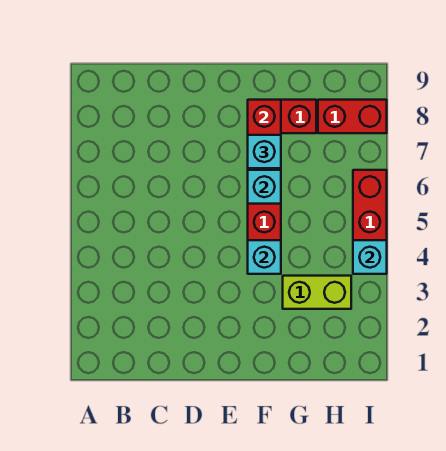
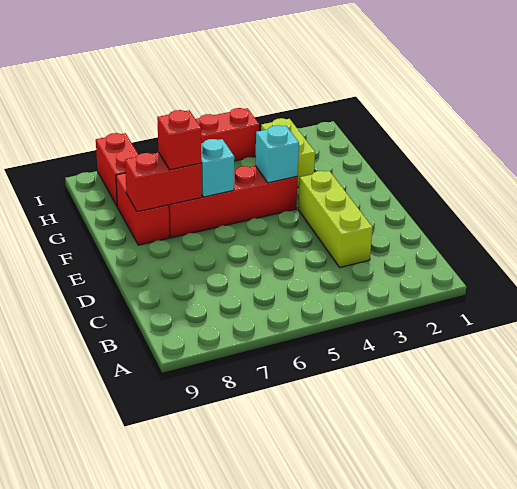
none -> lime brick C3:E3 level 1
cyan brick F7 level 3 -> red brick F7 level 3
cyan brick I4 level 2 -> none

